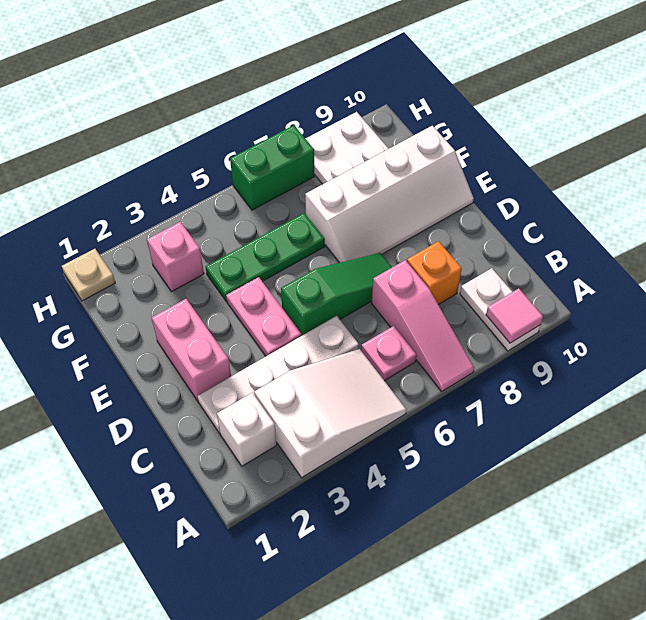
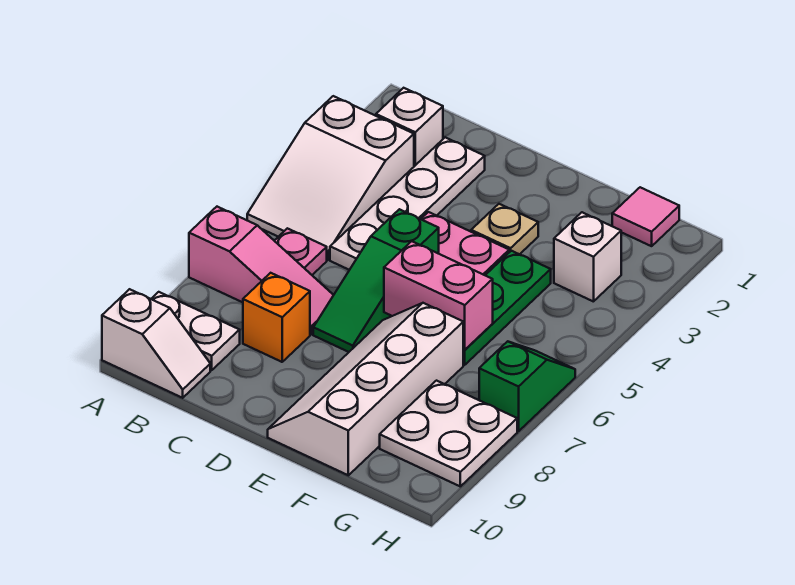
pink slope A7:C7 level 1 top C -> pink slope A7:C7 level 1 top A
pink tile A9 level 2 -> pink tile G1 level 1
none -> white slope A10:B10 level 1 top A
pink brick D2:E2 level 1 -> pink brick E6:F6 level 2
pink brick G3 level 1 -> white brick G3 level 1
tan plate H1 level 1 -> tan plate E3 level 1
green brick H6:H7 level 1 -> green slope H6:H7 level 1 top 7

